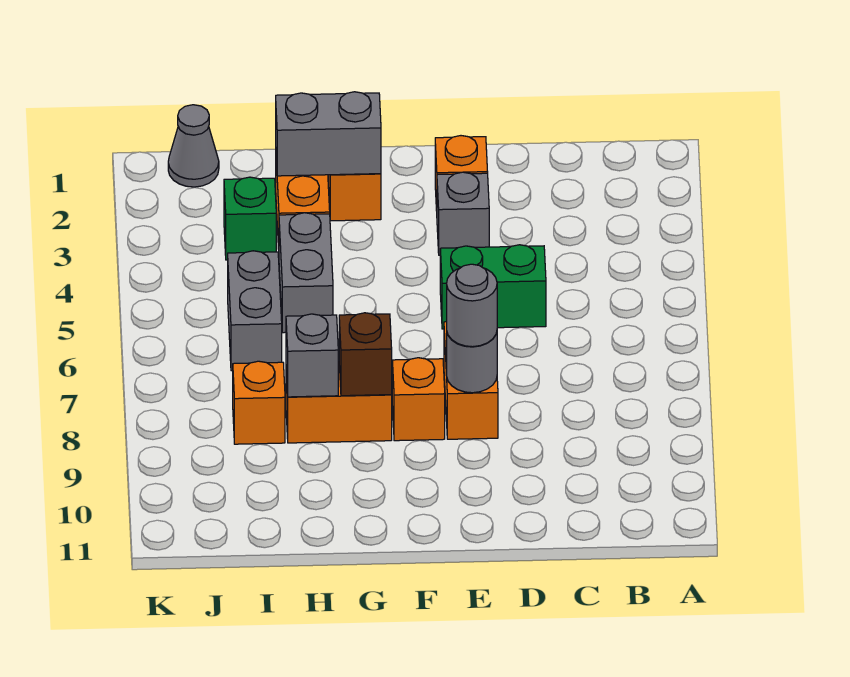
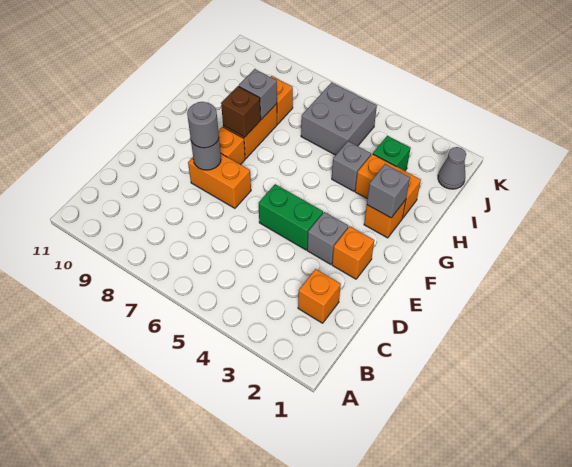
none -> orange brick C2 level 1
green brick D5:E5 level 1 -> green brick E4:E5 level 1
grey brick G2:H2 level 2 -> grey brick G2 level 2
grey brick H4:H5 level 1 -> grey brick H4 level 1
grey brick I5:I6 level 1 -> grey brick I5:J6 level 1

